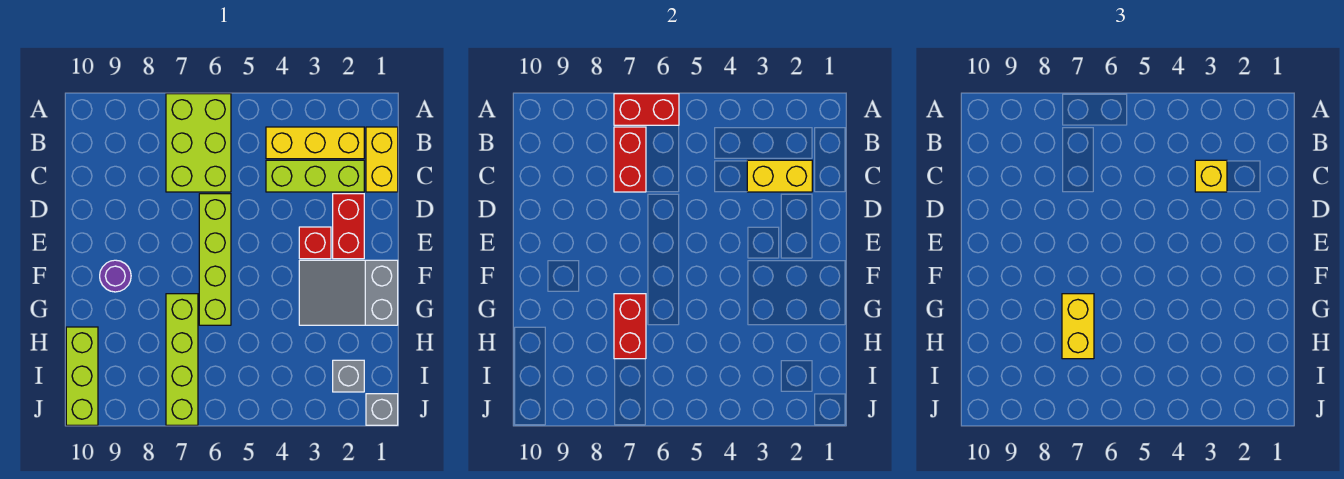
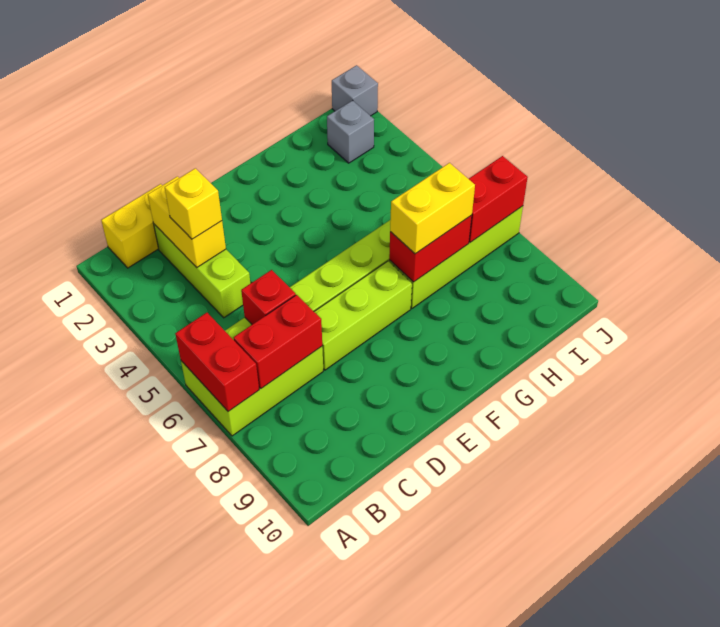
yellow brick B2:B4 level 1 -> none
red brick D2:E2 level 1 -> red brick I7:J7 level 2
red brick E3 level 1 -> red brick C6 level 2
grey slope F1:G3 level 1 top 1 -> none
purple round brick F9 level 1 -> none
lime brick H10:J10 level 1 -> lime brick D7:F7 level 1

